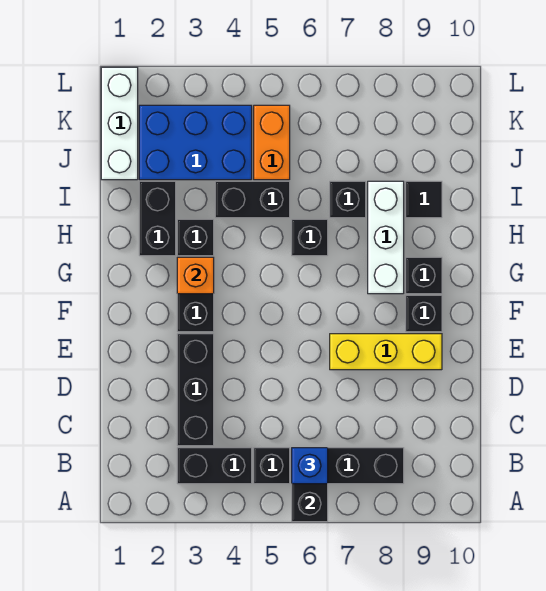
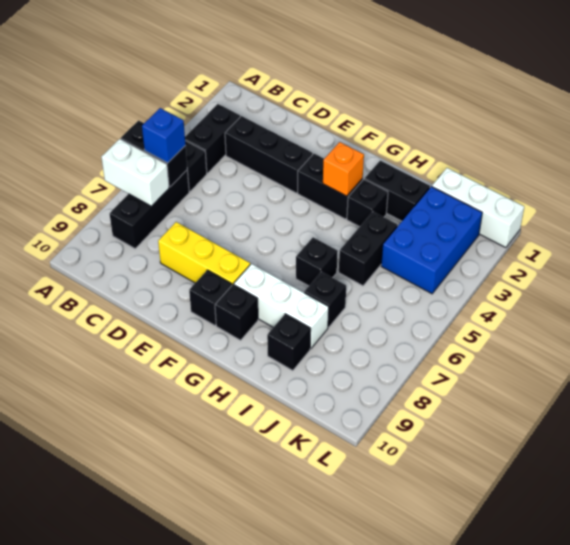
none -> white brick A7:B7 level 2
yellow brick E7:E9 level 1 -> yellow brick D8:F8 level 1
black tile I9 level 1 -> black brick I9 level 1
orange brick J5:K5 level 1 -> none

